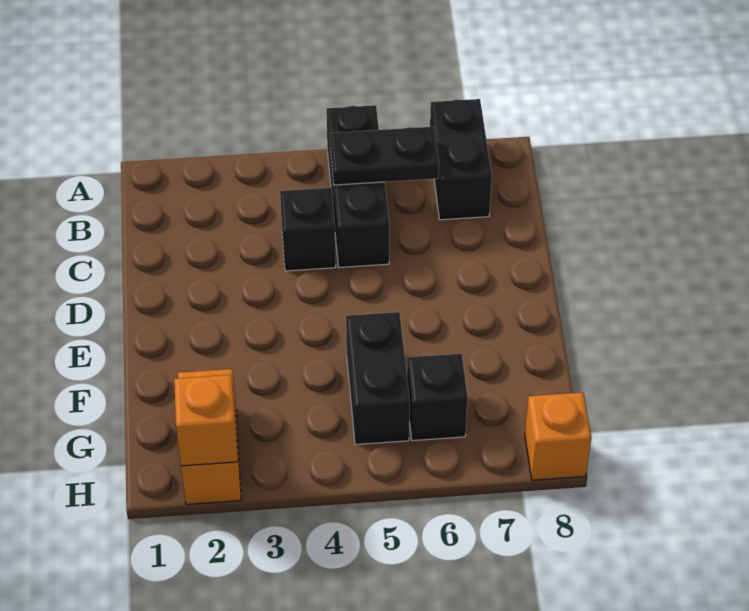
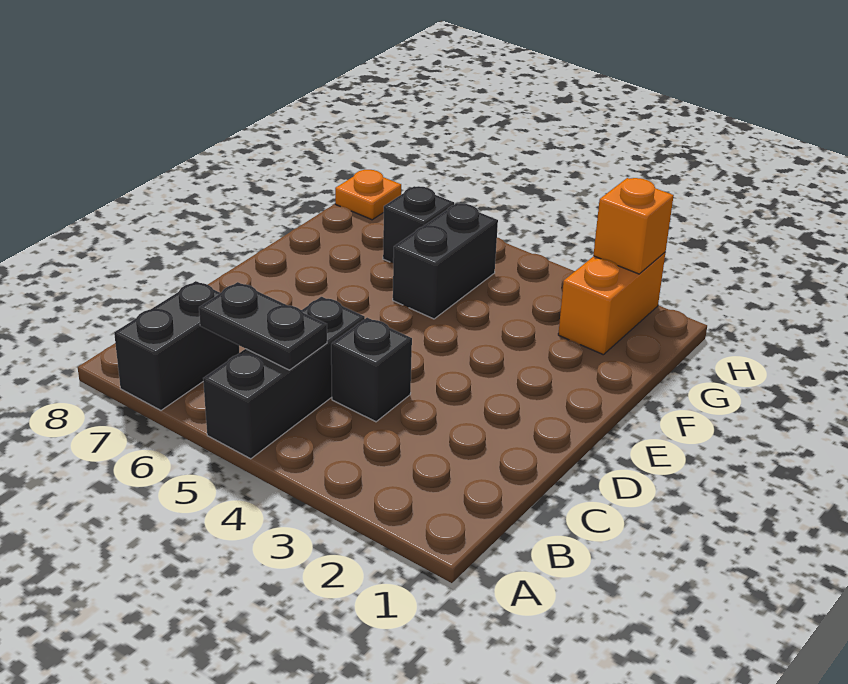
orange brick H8 level 1 -> orange plate H8 level 1

